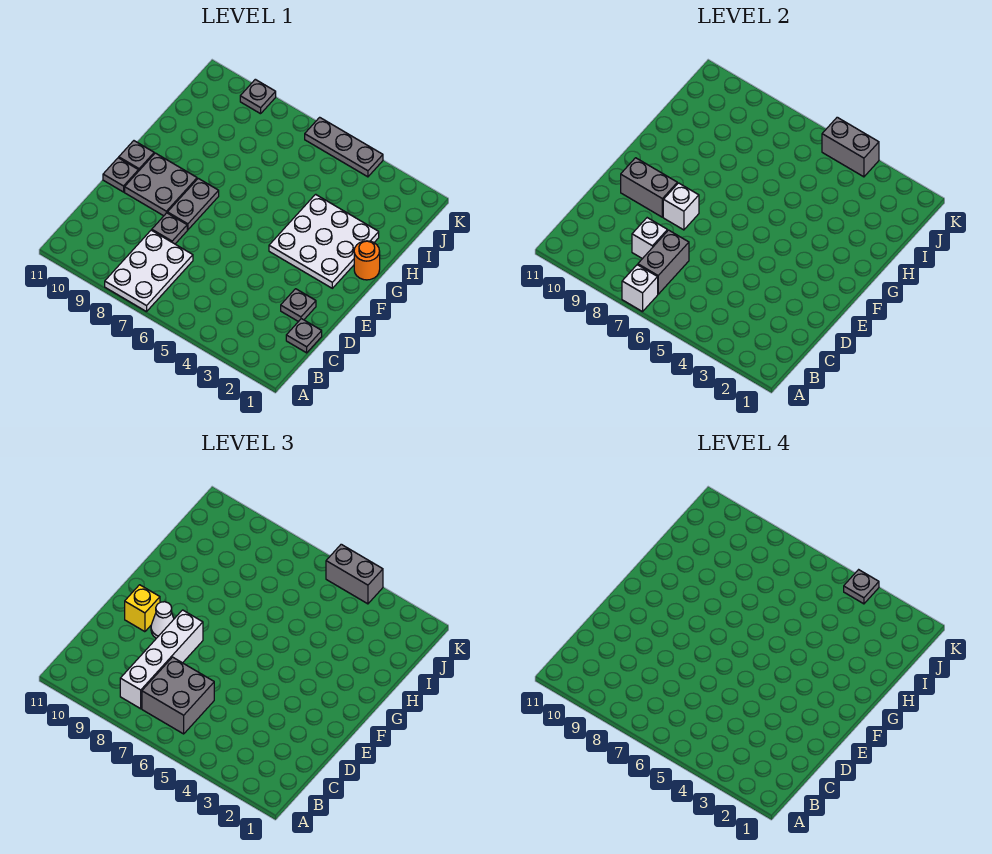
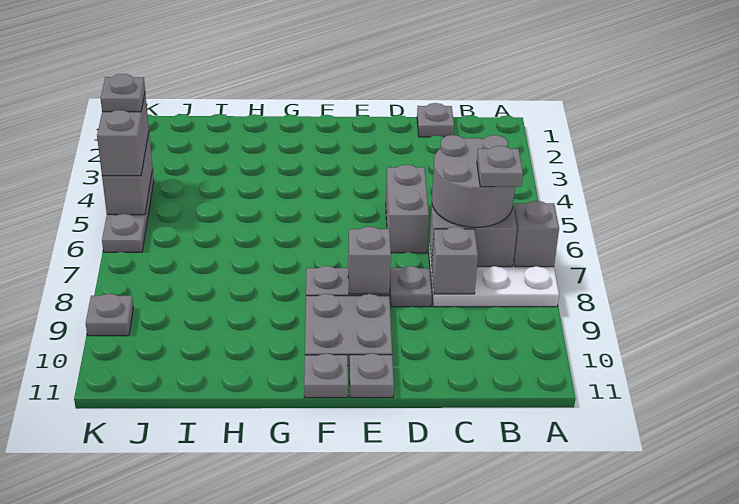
white brick A7 level 2 -> grey brick A7 level 2
grey brick B6:C7 level 3 -> grey round brick B6:C7 level 3
white brick B8:E8 level 3 -> none
white brick C8 level 2 -> grey brick C8 level 2
grey plate D2 level 1 -> grey plate B7 level 4
white brick E8 level 2 -> grey brick E8 level 2
grey brick E9:E10 level 2 -> grey brick D5:D6 level 1
white cone E9 level 3 -> none
yellow brick E10 level 3 -> none
white plate F2:H4 level 1 -> none
orange round brick G1 level 1 -> none

